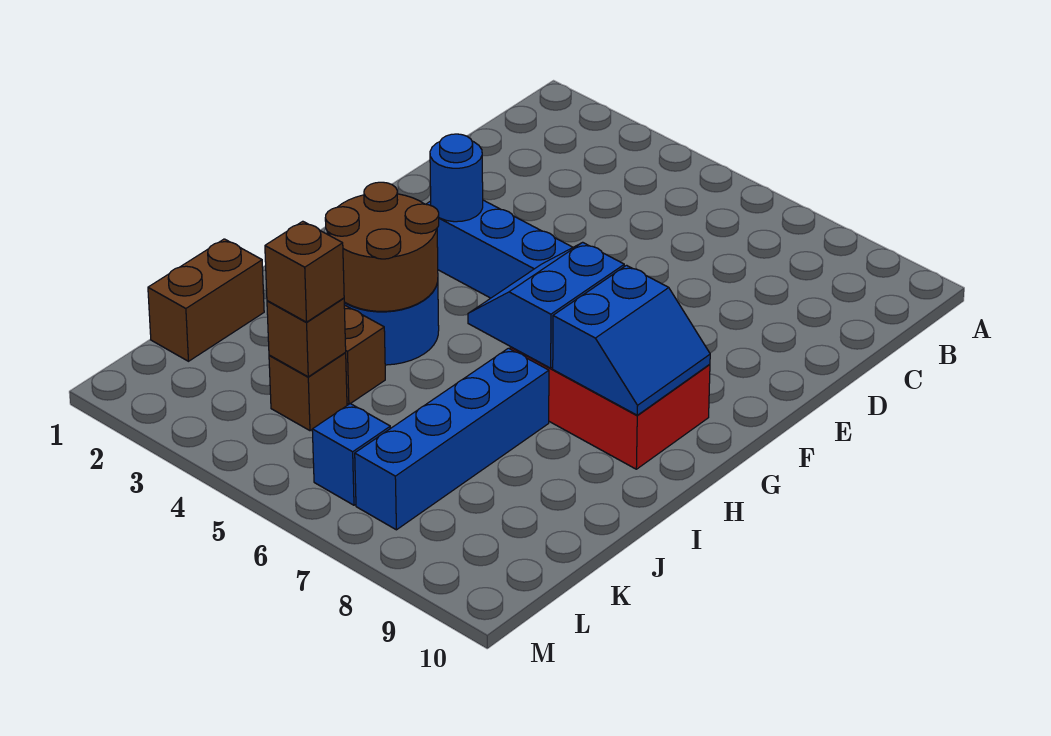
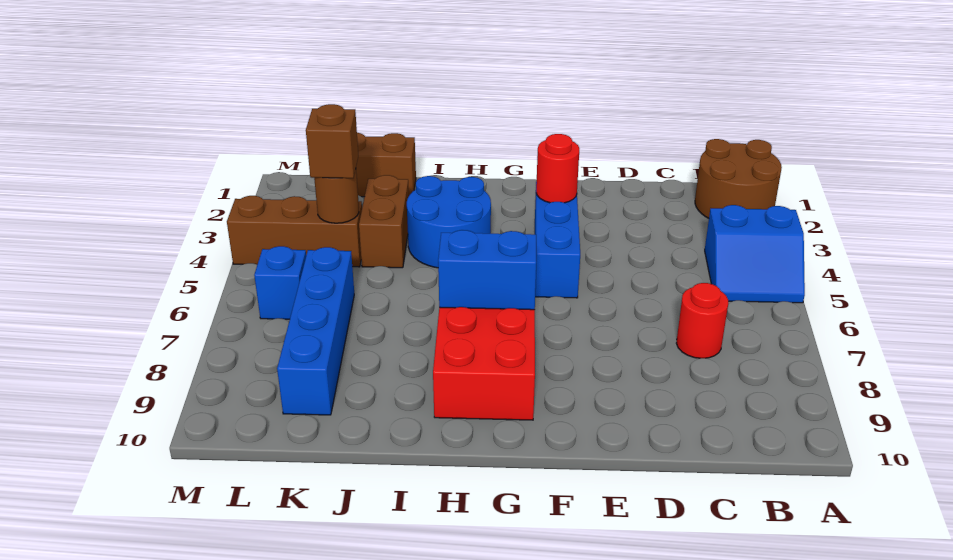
none -> red round brick C7 level 1
blue round brick F3 level 2 -> red round brick F3 level 2
blue slope G8:H9 level 2 top 8 -> blue slope A4:B5 level 1 top 4
brown round brick H3:I4 level 2 -> brown round brick A1:B2 level 1
blue brick I7:L7 level 1 -> blue brick K6:K9 level 1
brown brick K4 level 1 -> brown brick K4:M4 level 1
brown brick K4 level 2 -> brown round brick K4 level 2

